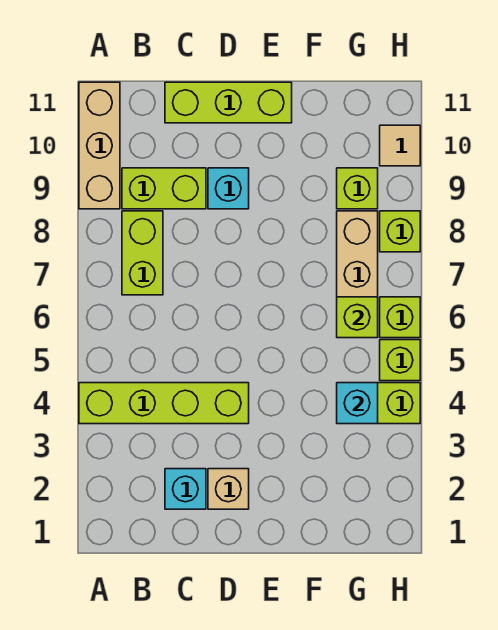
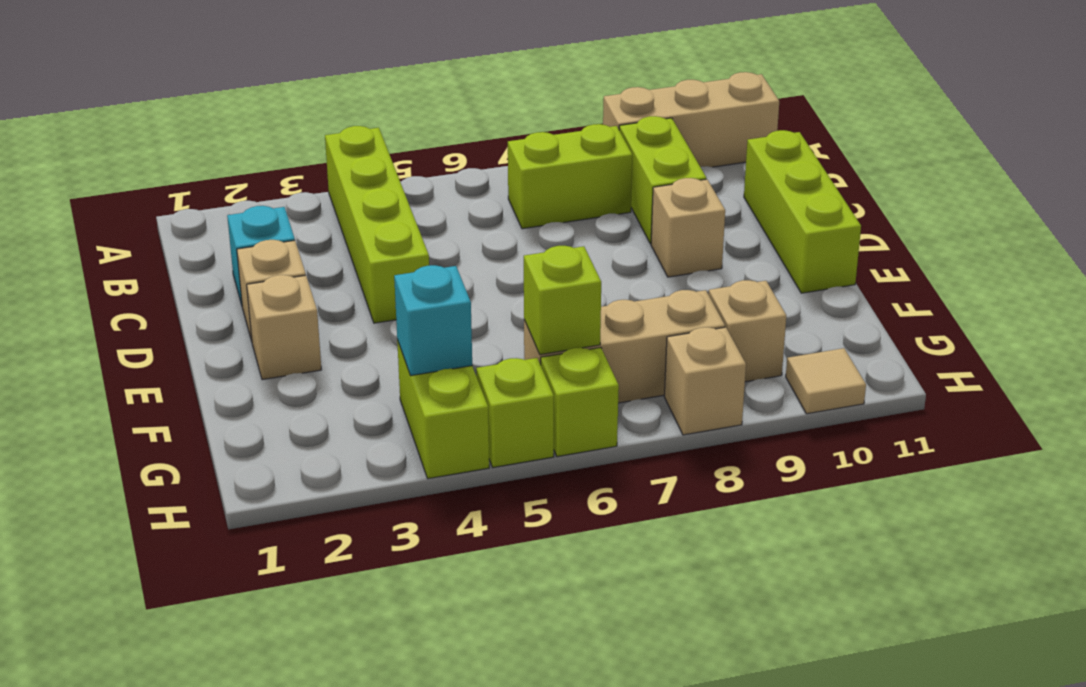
cyan brick D9 level 1 -> tan brick D9 level 1
none -> tan brick E2 level 1
lime brick G9 level 1 -> tan brick G9 level 1
lime brick H8 level 1 -> tan brick H8 level 1

